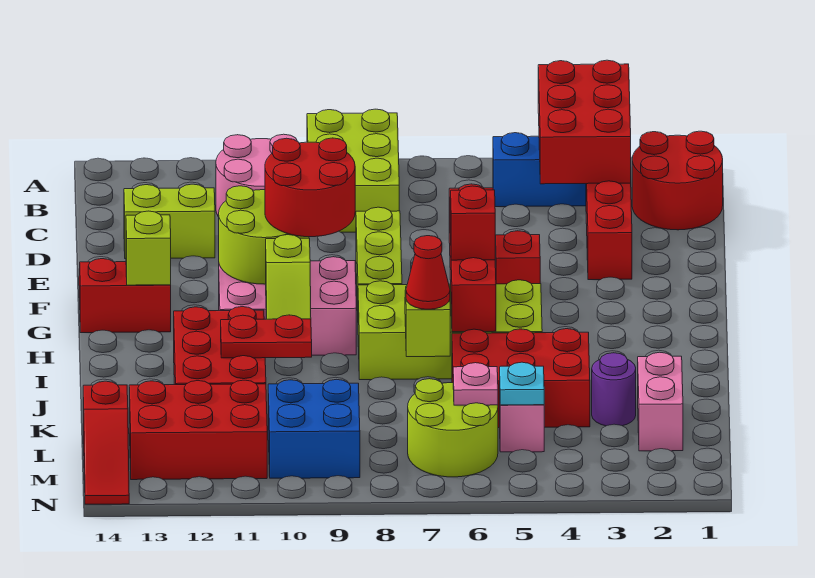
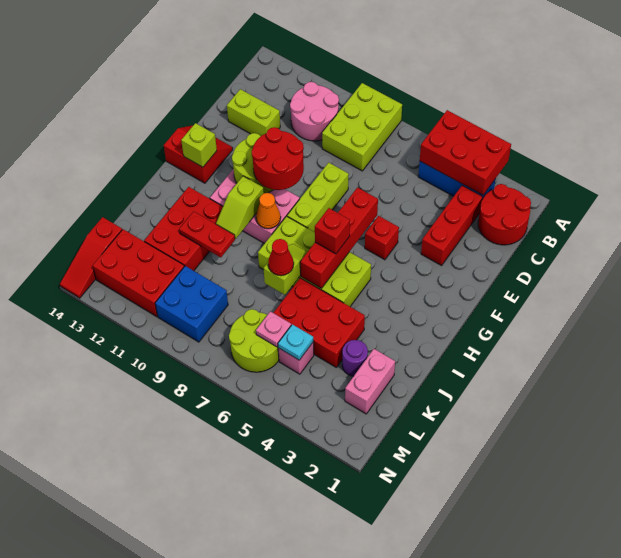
red brick A3:C4 level 2 -> red brick A3:B5 level 2
none -> orange cone H9 level 2

